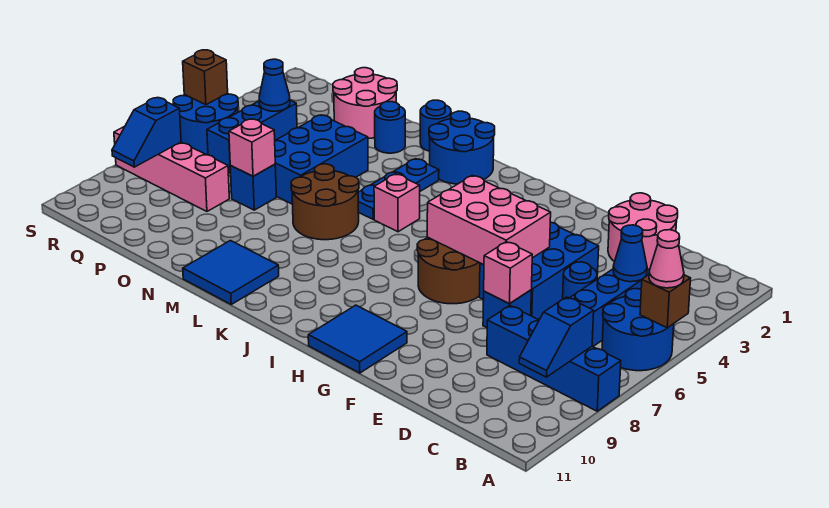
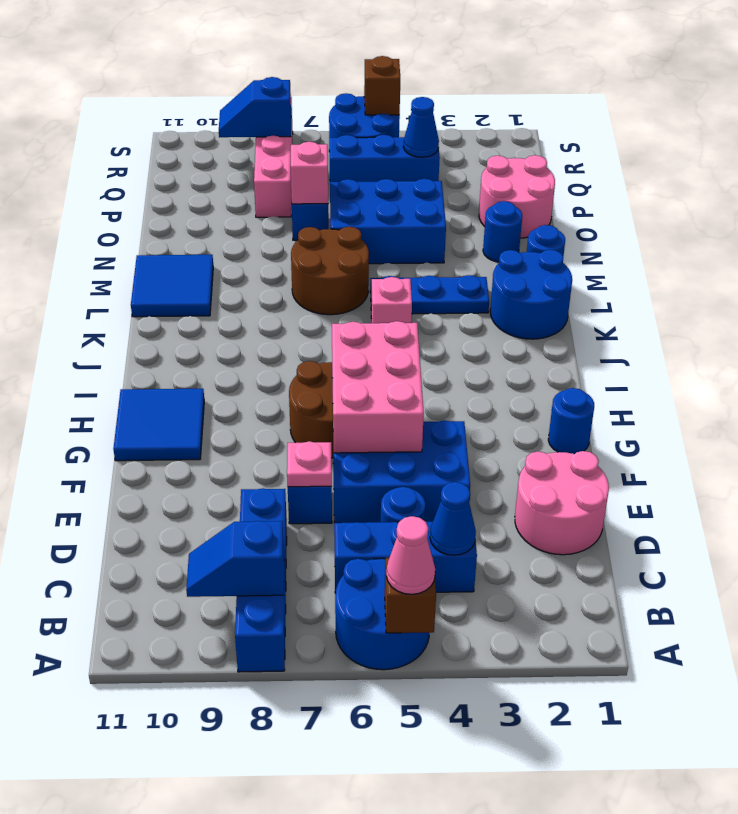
pink brick E7 level 2 -> pink plate E7 level 2
none -> blue round brick G1 level 1

